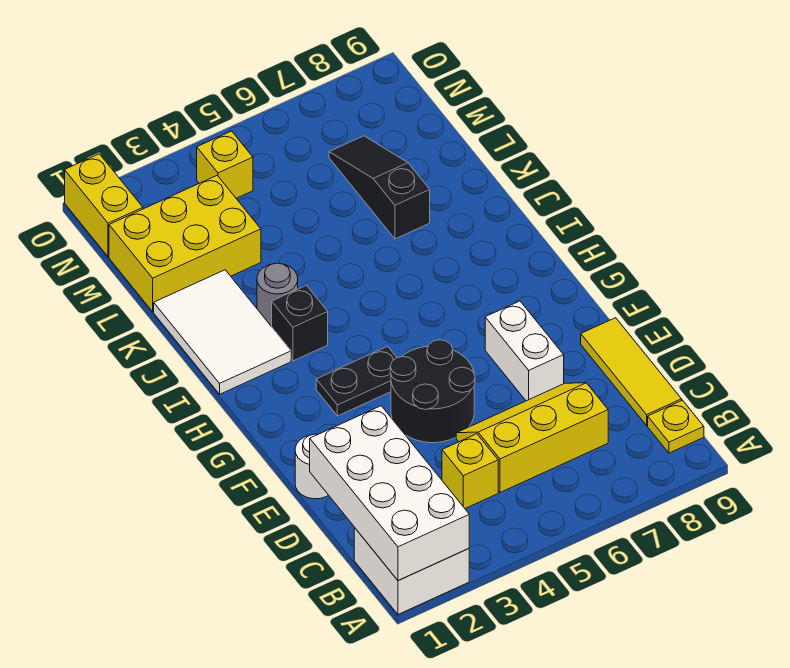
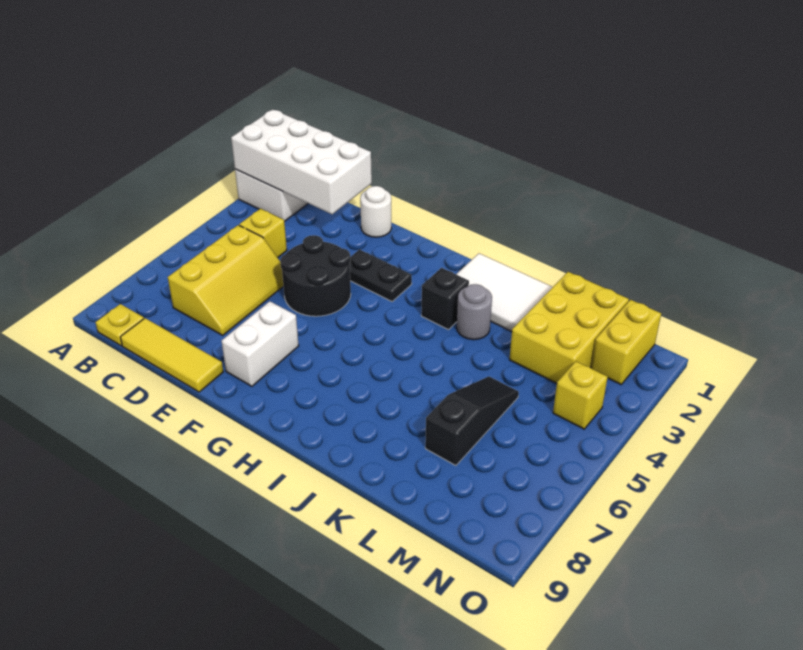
white brick E7:F7 level 1 -> white brick F7:F8 level 1
black plate G3:G4 level 1 -> black plate F3:G3 level 1
black slope K7:M7 level 1 top K -> black slope L5:L7 level 1 top 7
yellow brick N1:O1 level 1 -> yellow brick N1:N2 level 1

